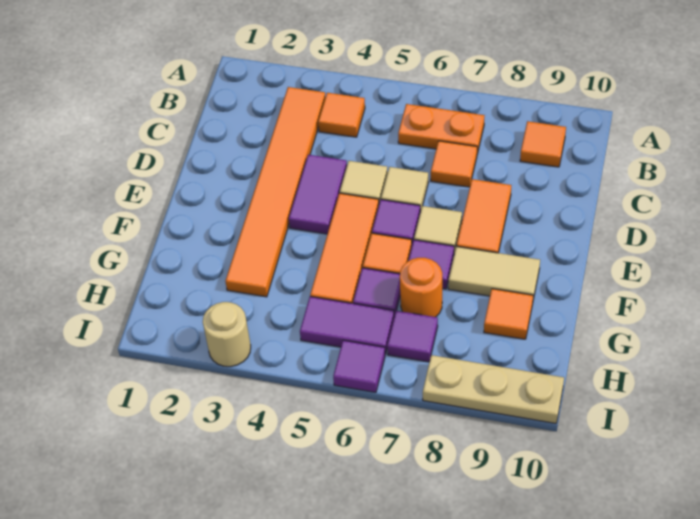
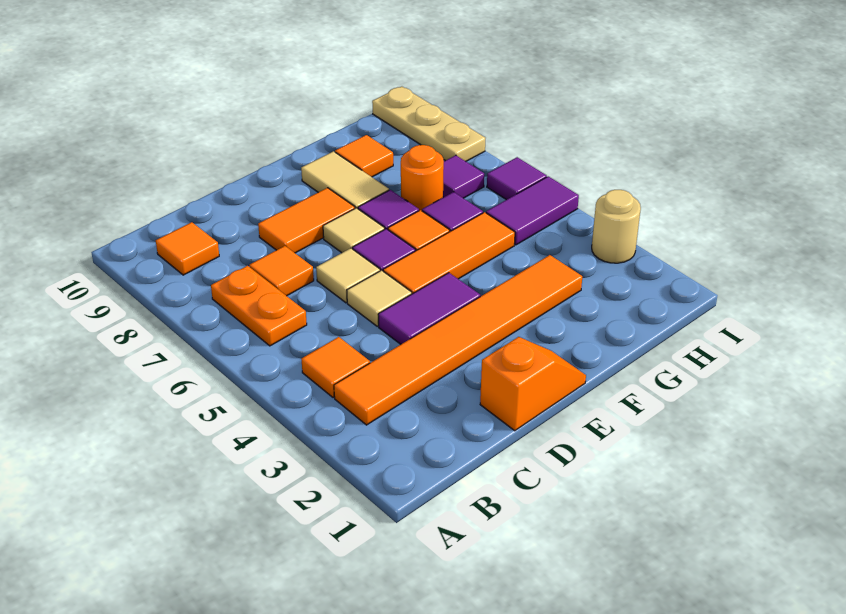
none -> orange slope D1:E1 level 1 top D
purple tile H5:H6 level 1 -> purple tile H5:I5 level 1

